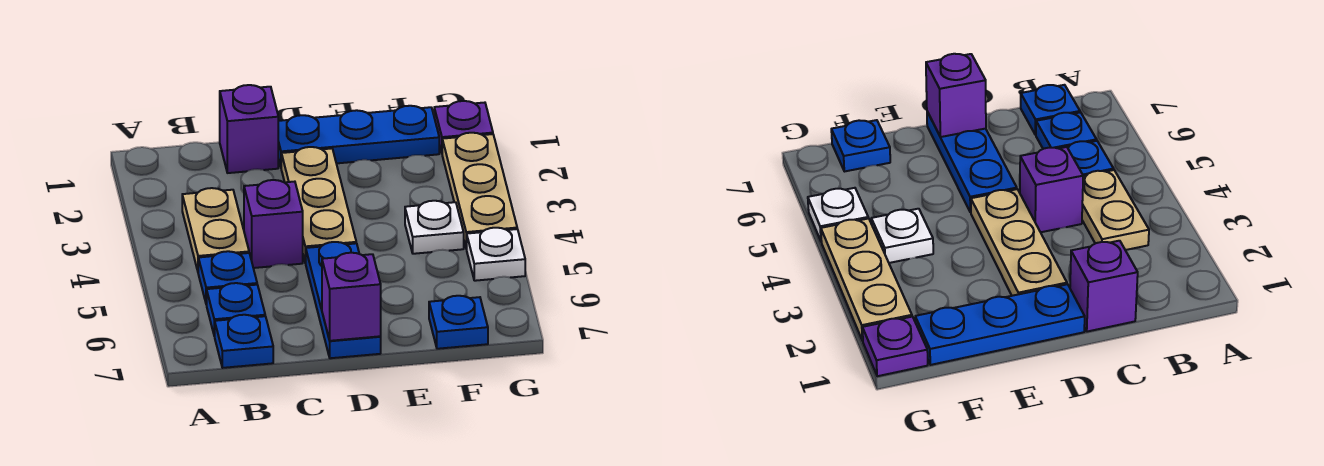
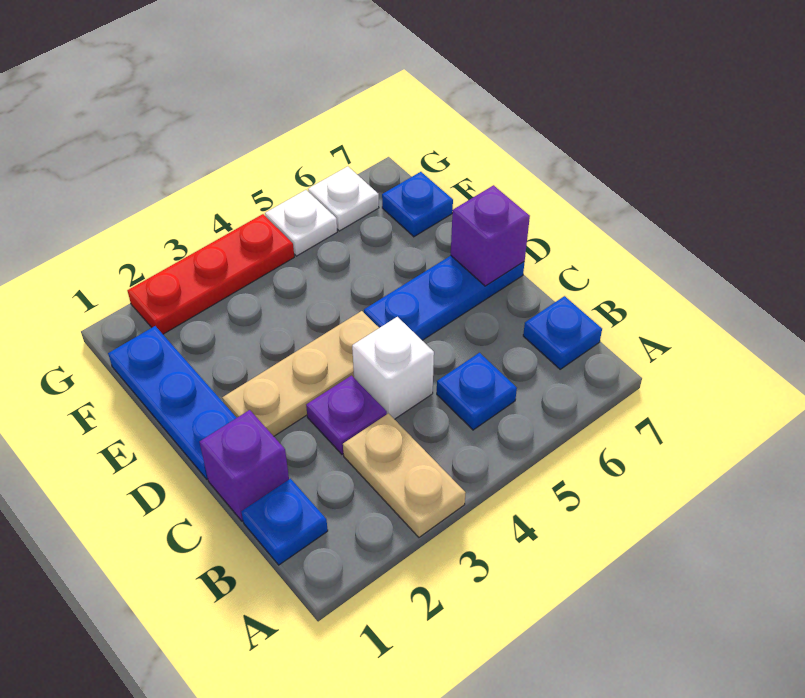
tan plate B3:B4 level 1 -> tan plate A3:B3 level 1
blue plate B6 level 1 -> blue plate B1 level 1
purple brick C4 level 1 -> white brick C4 level 1
white plate F4 level 1 -> white plate G6 level 1
purple plate G1 level 1 -> purple plate C3 level 1
tan plate G2:G4 level 1 -> red plate G2:G4 level 1

